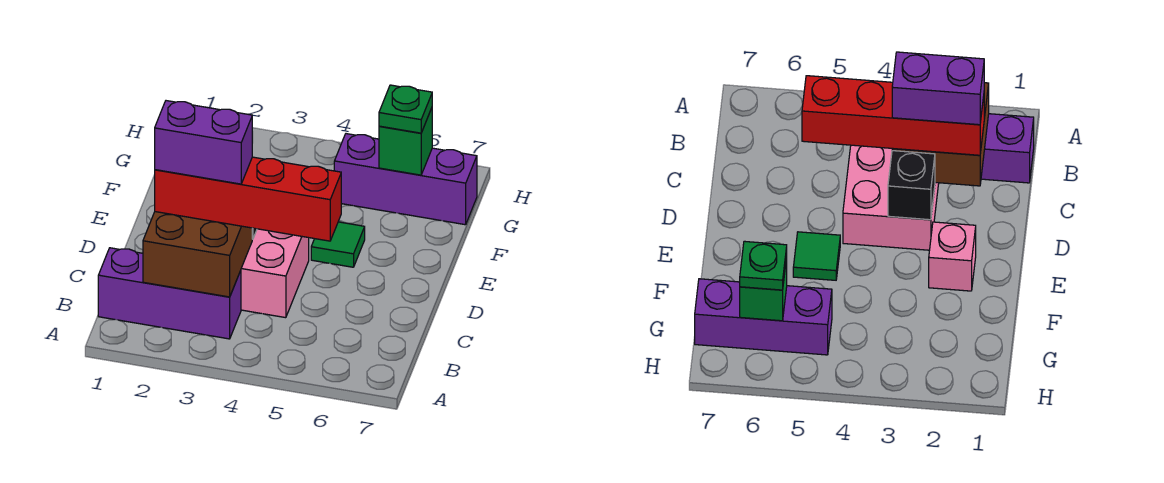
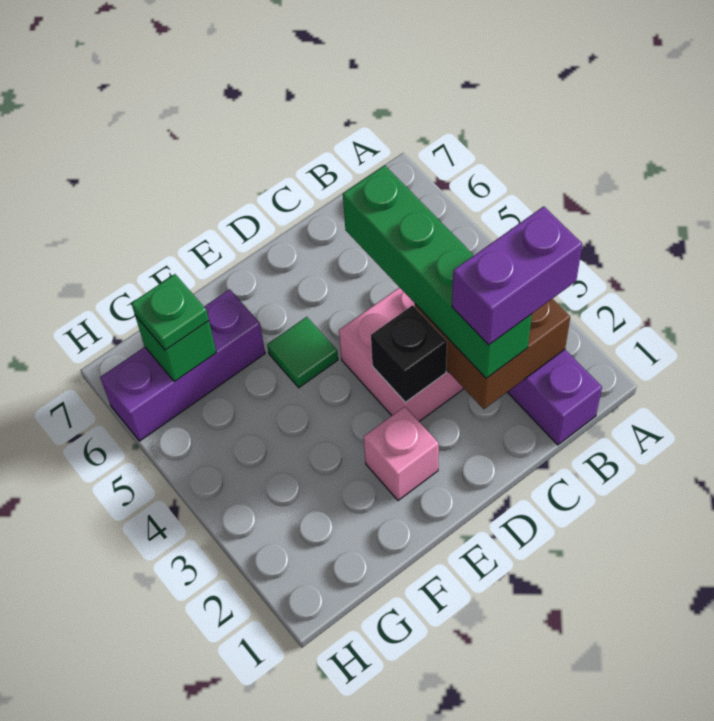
red brick C2:C5 level 3 -> green brick C2:C5 level 3
purple brick C2:C3 level 4 -> purple brick B2:C2 level 4
purple brick G5:G7 level 1 -> purple brick F6:H6 level 1

